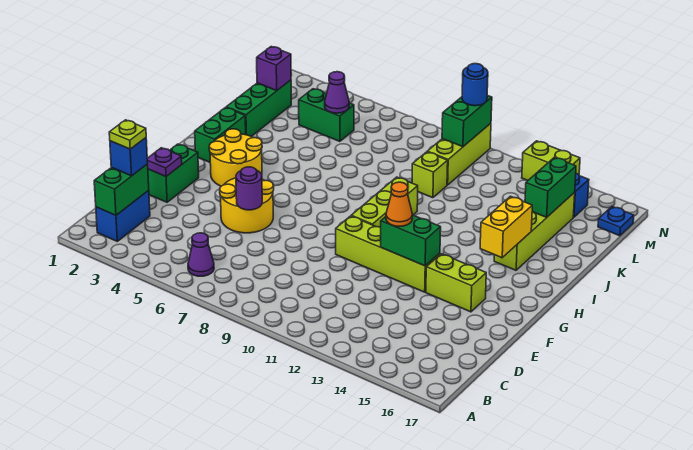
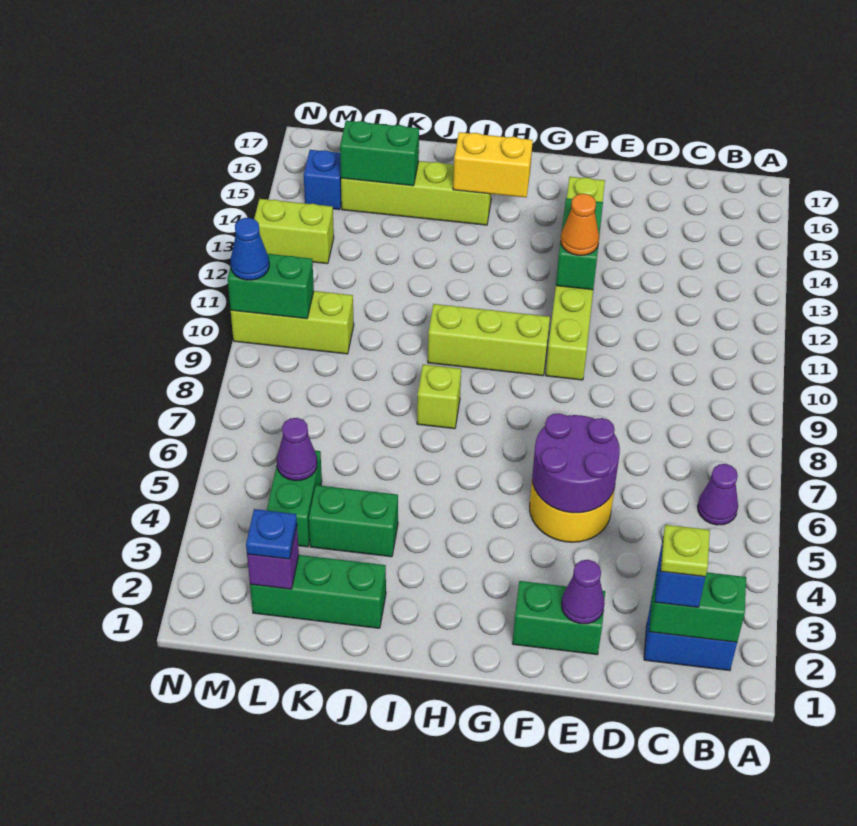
purple plate E2 level 2 -> purple cone E2 level 2
purple round brick E6 level 2 -> purple round brick E5:F6 level 2
yellow round brick G3:H4 level 1 -> none
green brick H2:I2 level 1 -> green brick J4:K4 level 1
lime brick K10 level 1 -> lime brick I8 level 1
blue plate M17 level 1 -> blue plate L2 level 3
blue round brick N10 level 3 -> blue cone N10 level 3
lime brick N13:N14 level 1 -> lime brick M13:N13 level 1

